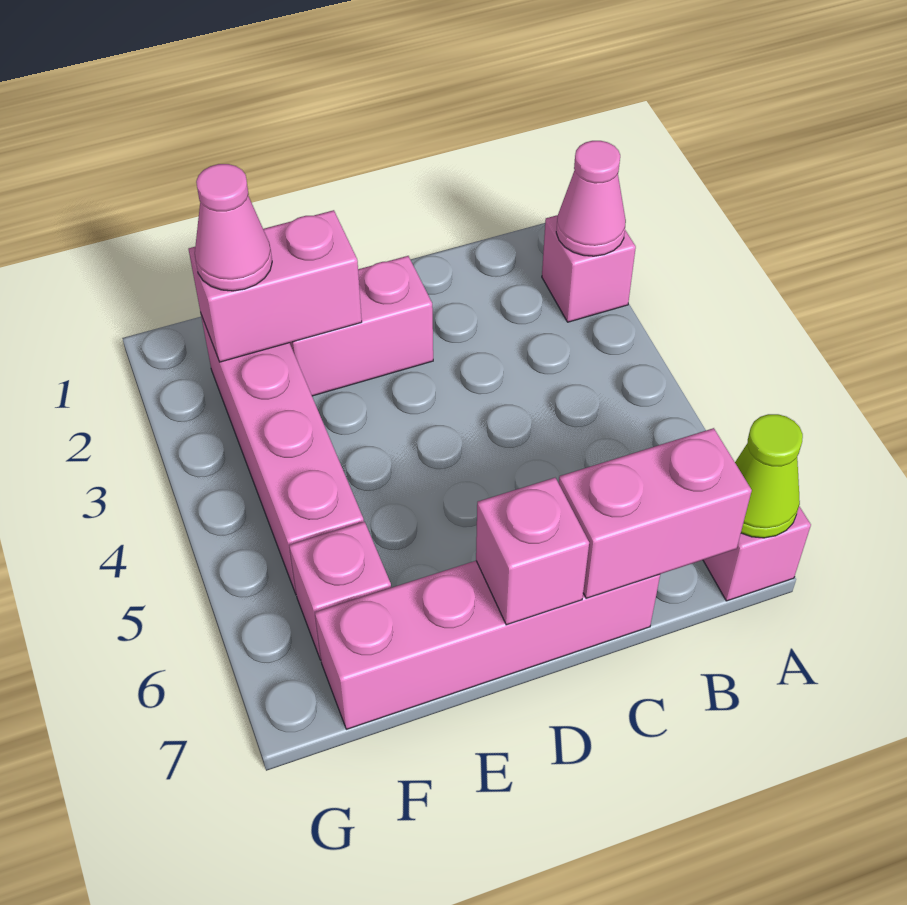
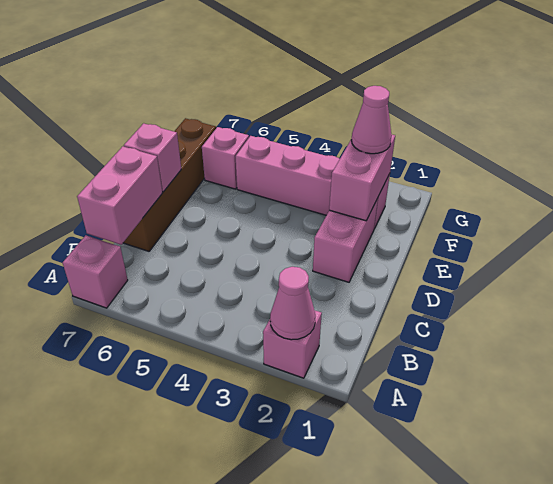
lime cone A7 level 2 -> none
pink brick C7:F7 level 1 -> brown brick C7:F7 level 1

